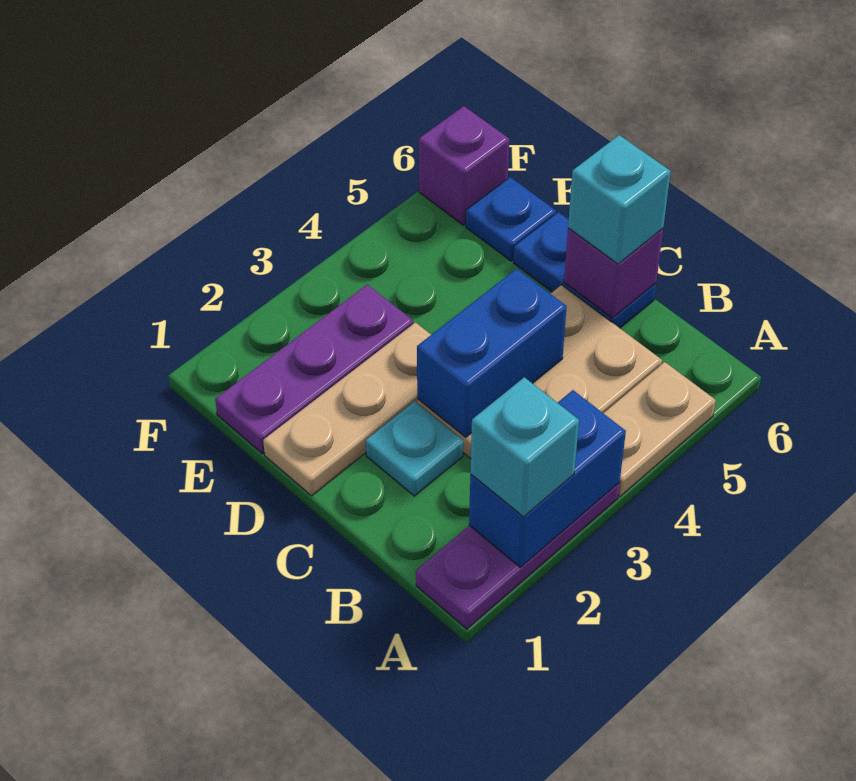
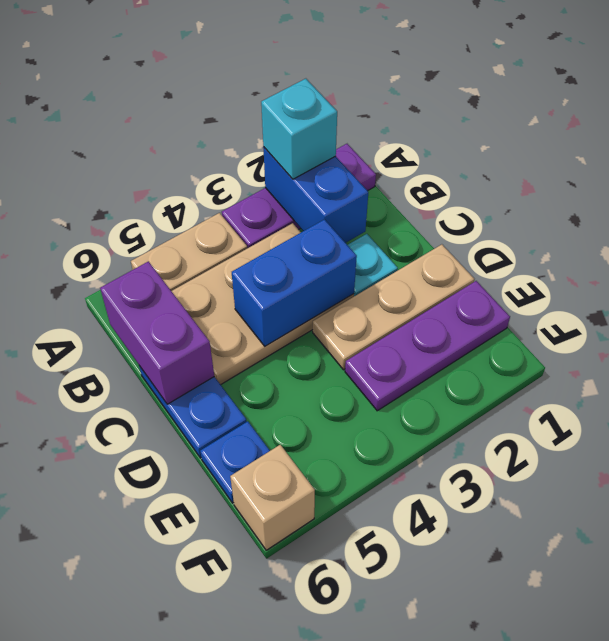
blue brick A2:A3 level 2 -> blue brick A2:B2 level 2
purple brick C6 level 2 -> purple brick B6:C6 level 2
cyan brick C6 level 3 -> none
purple brick F6 level 1 -> tan brick F6 level 1

